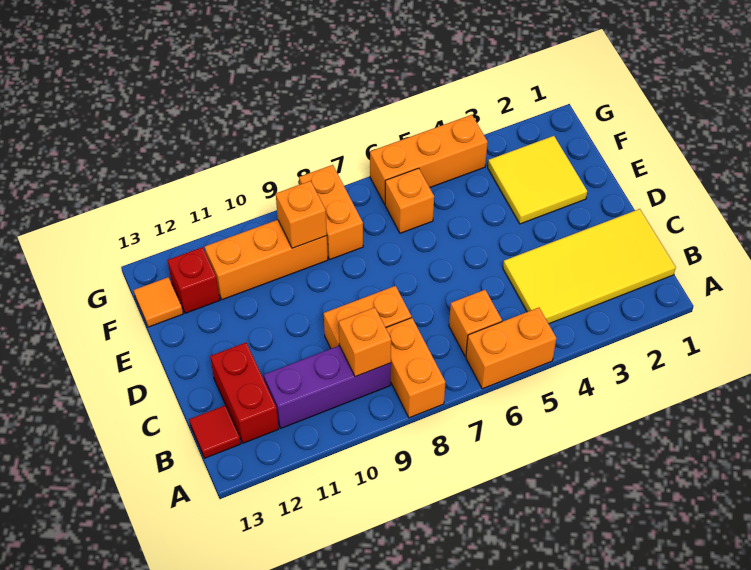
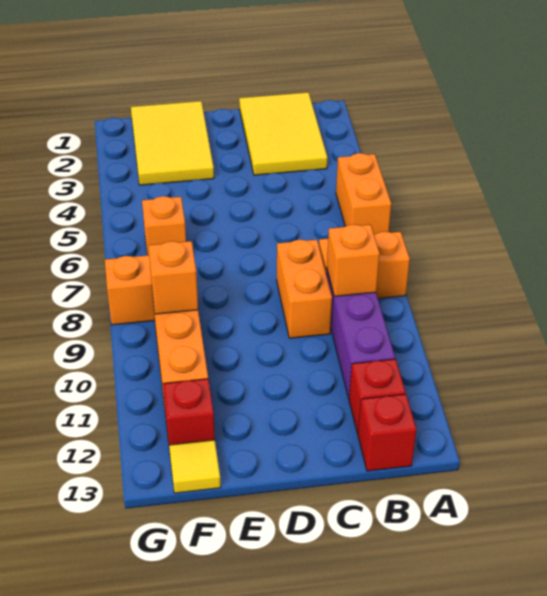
yellow tile B1:C4 level 1 -> yellow tile B1:C3 level 1
orange brick B6 level 1 -> none
red brick B12:C12 level 1 -> red brick B12 level 1
red tile B13 level 1 -> red brick B13 level 1
yellow tile E2:F3 level 1 -> yellow tile E1:F3 level 1
orange tile F13 level 1 -> yellow tile F13 level 1
orange brick G4:G6 level 1 -> none

